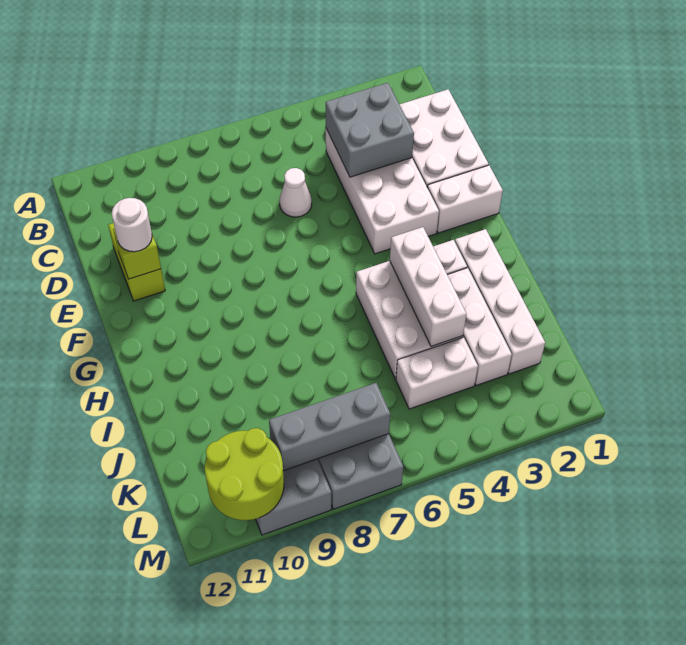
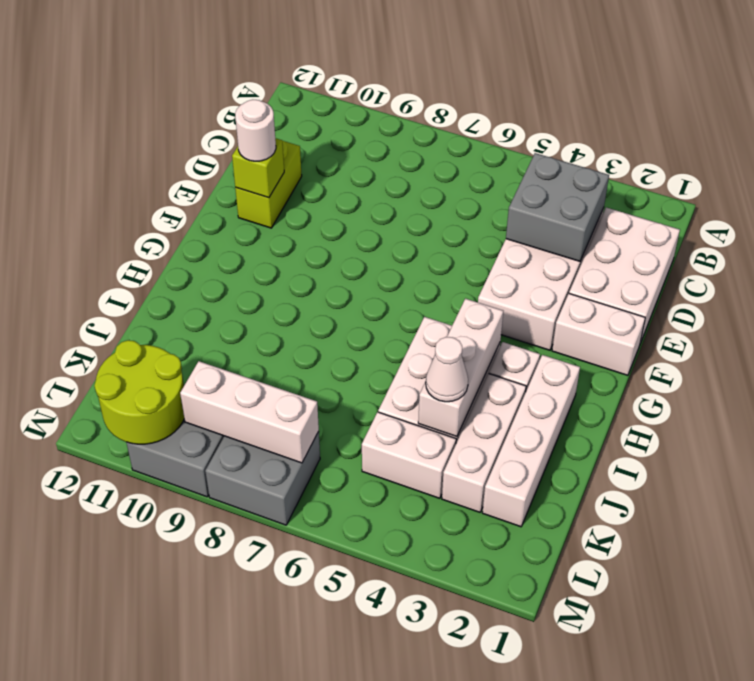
white cone D6 level 1 -> white cone J4 level 3
grey brick L7:L9 level 2 -> white brick L7:L9 level 2

